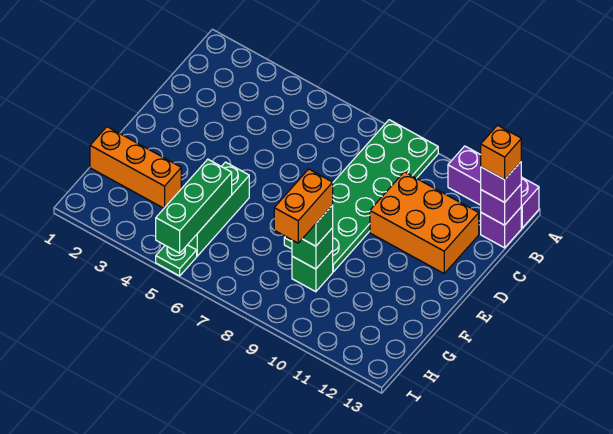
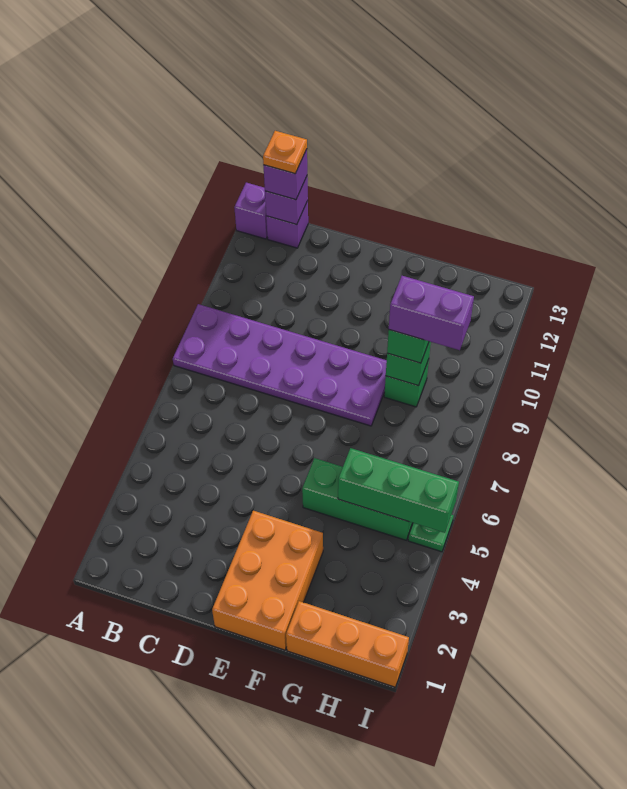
green plate A8:F9 level 1 -> purple plate A8:F9 level 1
purple brick A11:A13 level 1 -> purple brick A13 level 1
orange brick B13 level 4 -> orange plate B13 level 4
orange brick C10:D12 level 1 -> orange brick E1:F3 level 1
orange brick G1:G3 level 1 -> orange brick G1:I1 level 1
orange brick G9:H9 level 4 -> purple brick G9:H9 level 4

